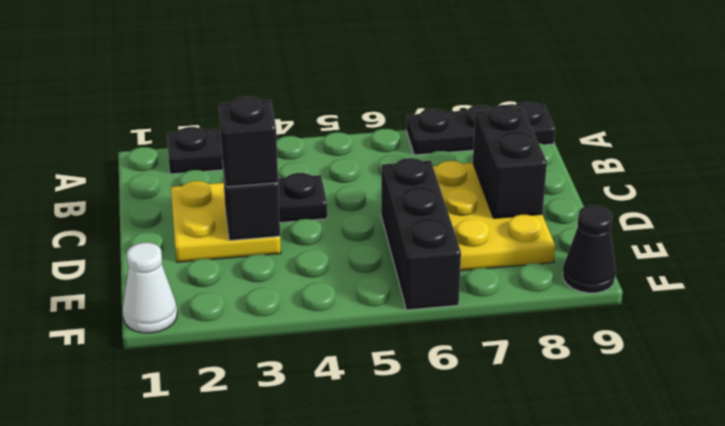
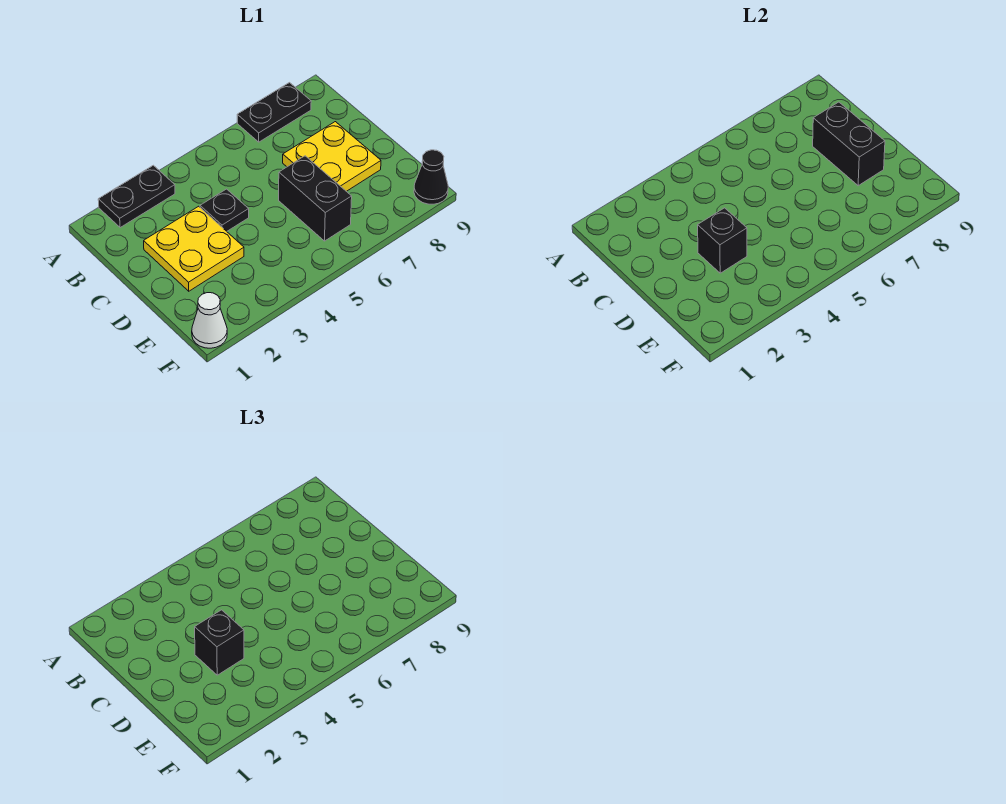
black plate A7:A9 level 1 -> black plate A7:A8 level 1
yellow plate C7:E8 level 1 -> yellow plate C7:D8 level 1
black brick D6:F6 level 1 -> black brick D6:E6 level 1

